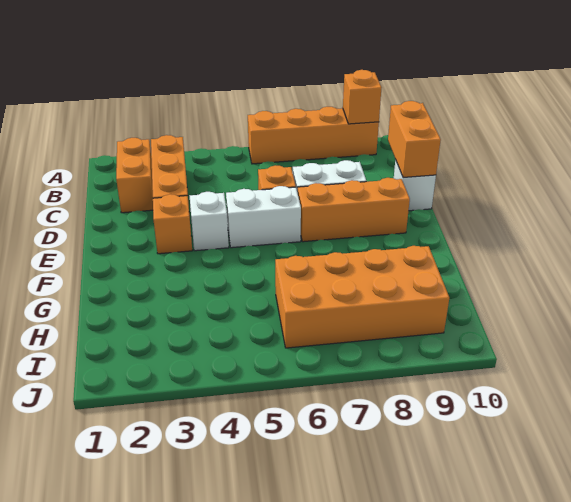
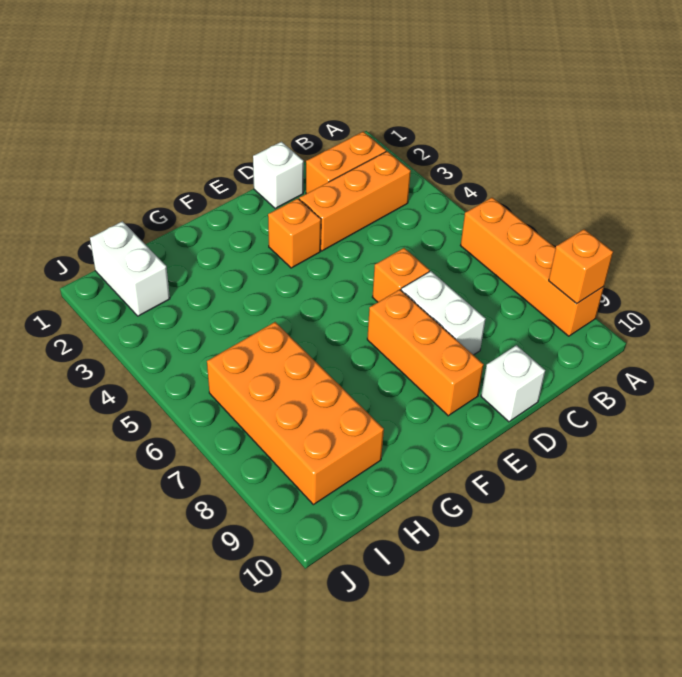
orange brick C10:D10 level 2 -> none
white brick E4 level 1 -> white brick D1 level 1
white brick E5:E6 level 1 -> white brick I1:I2 level 1

